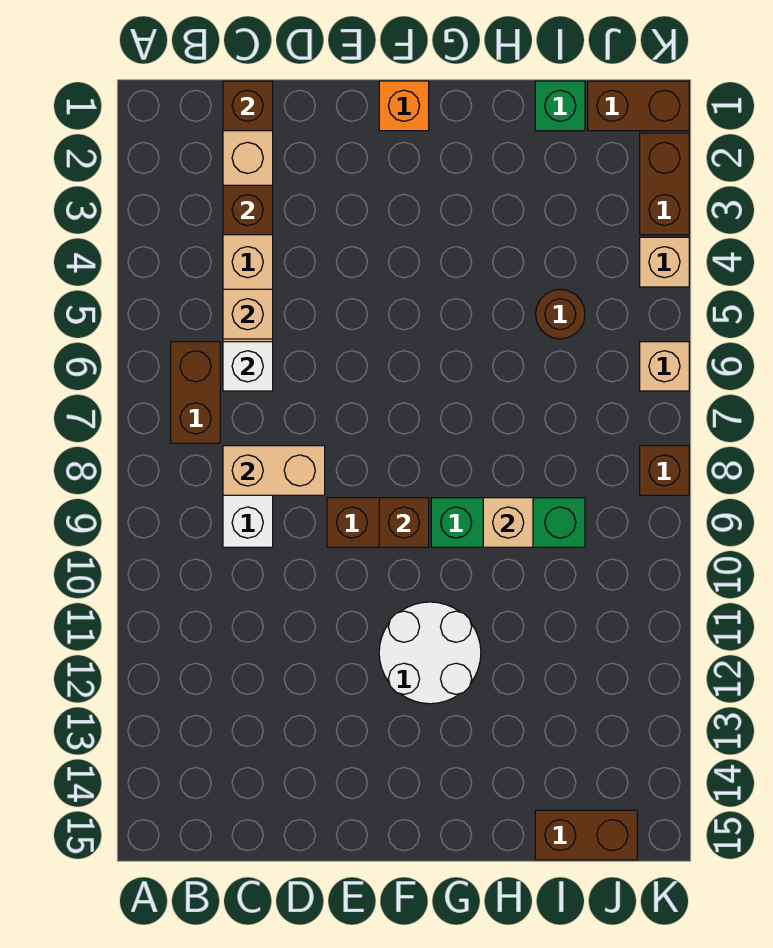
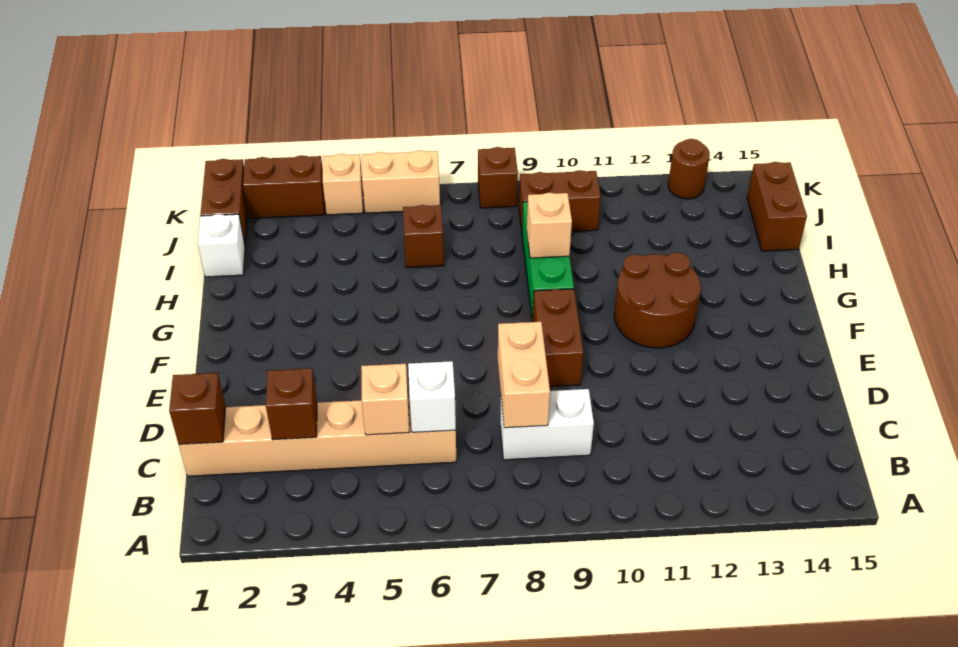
brown brick B6:B7 level 1 -> brown brick J9:J10 level 1
orange brick F1 level 1 -> none
brown brick F9 level 2 -> brown brick I6 level 1
white round brick F11:G12 level 1 -> brown round brick F11:G12 level 1
green brick I1 level 1 -> white brick I1 level 1
brown round brick I5 level 1 -> brown round brick K13 level 1
tan brick K6 level 1 -> tan brick K5:K6 level 1

